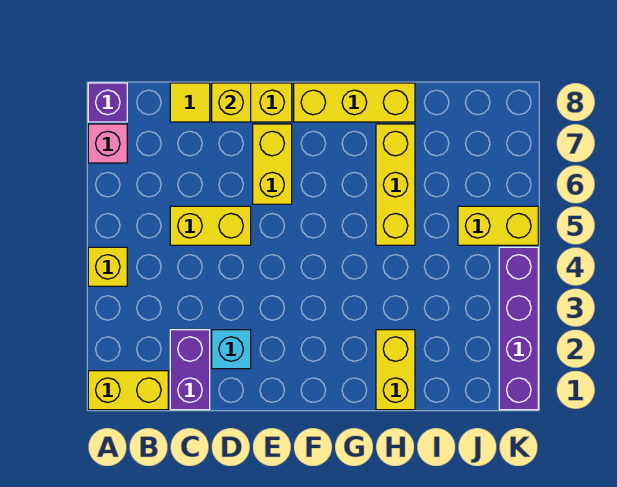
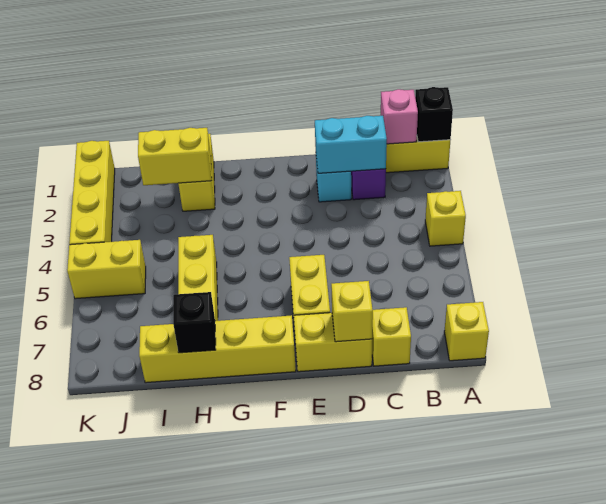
none -> black brick A1 level 2
pink brick A7 level 1 -> pink brick B1 level 2
purple brick A8 level 1 -> yellow brick A8 level 1
none -> cyan brick C2:D2 level 2
yellow brick C5:D5 level 1 -> yellow brick H2:I2 level 2
yellow tile C8 level 1 -> yellow brick C8 level 1
yellow brick F8:H8 level 1 -> yellow brick F8:I8 level 1
none -> black brick H8 level 2
purple brick K1:K4 level 1 -> yellow brick K1:K4 level 1

